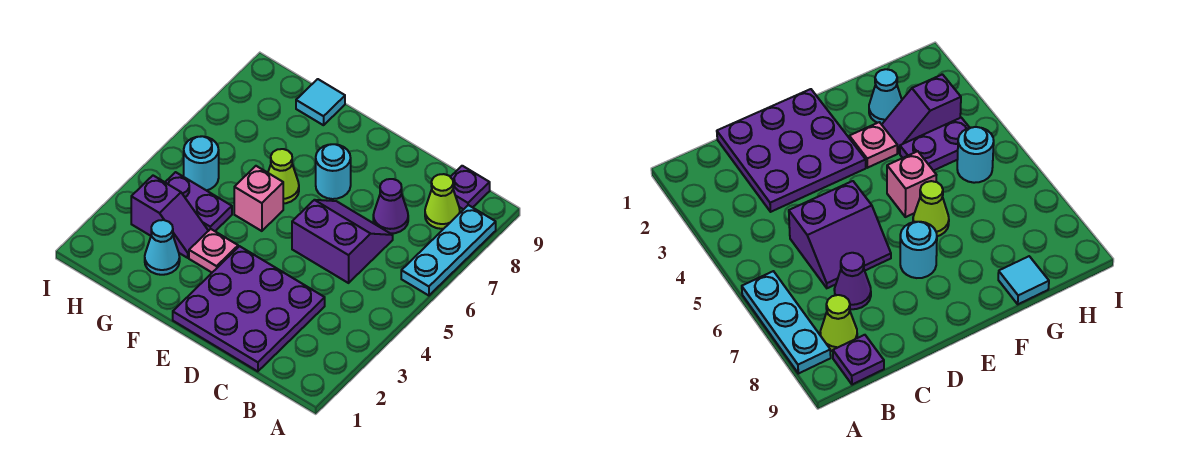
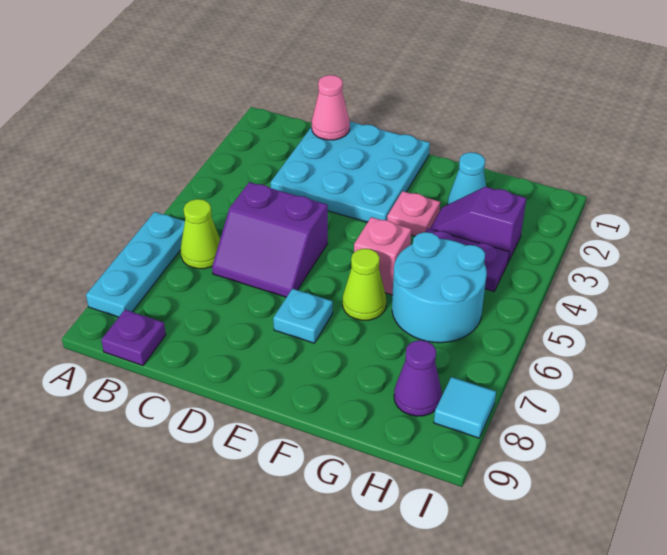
lime cone B8 level 1 -> lime cone B6 level 1
purple plate C1:E3 level 1 -> cyan plate C1:E3 level 1
none -> pink cone C1 level 2
purple cone C7 level 1 -> purple cone H8 level 1
cyan round brick E7 level 1 -> cyan plate E7 level 1
cyan tile G9 level 1 -> cyan tile I8 level 1
cyan round brick H5 level 1 -> cyan round brick G5:H6 level 1

